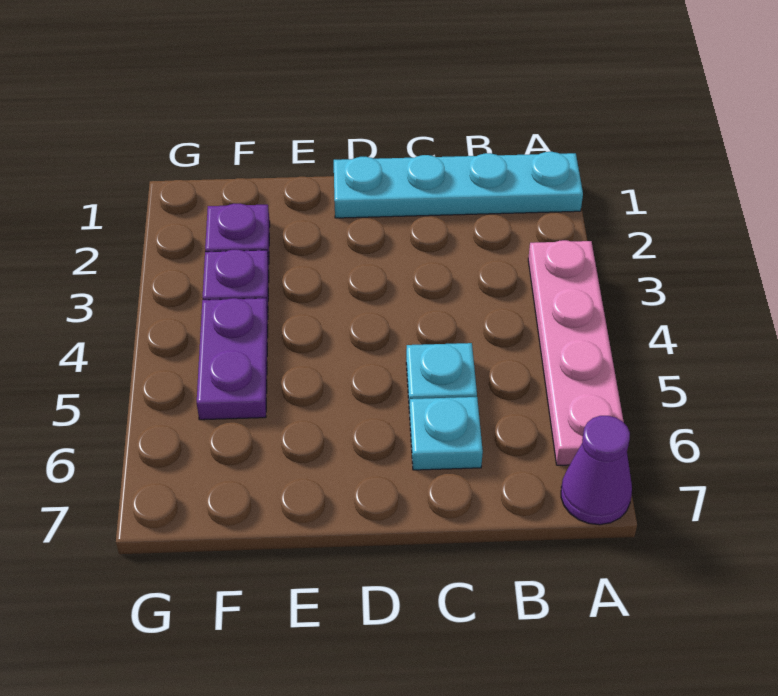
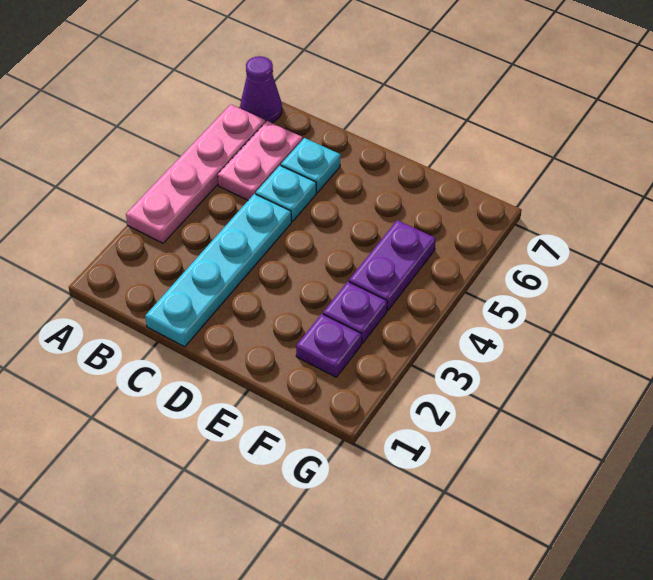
cyan plate A1:D1 level 1 -> cyan plate C1:C4 level 1
none -> pink plate B5:B6 level 1

